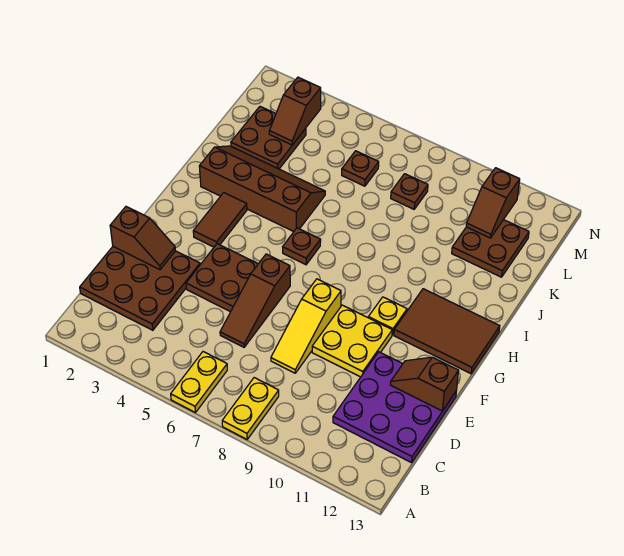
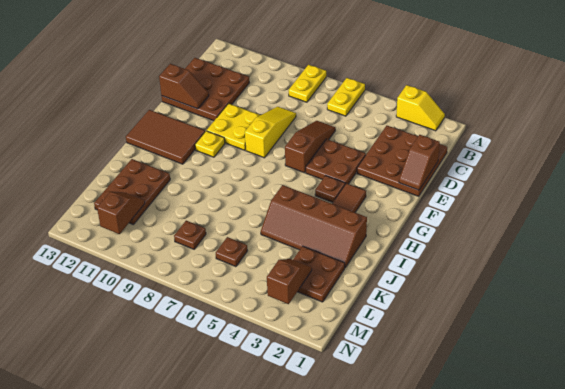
none -> yellow slope A2:A3 level 1 top 3
purple plate C11:E13 level 1 -> brown plate C11:E13 level 1
brown slope E1:E2 level 2 top 1 -> brown slope D1:E1 level 2 top D
brown plate H6 level 1 -> brown plate G4 level 1
brown plate K11:L12 level 1 -> brown plate J11:L12 level 1

